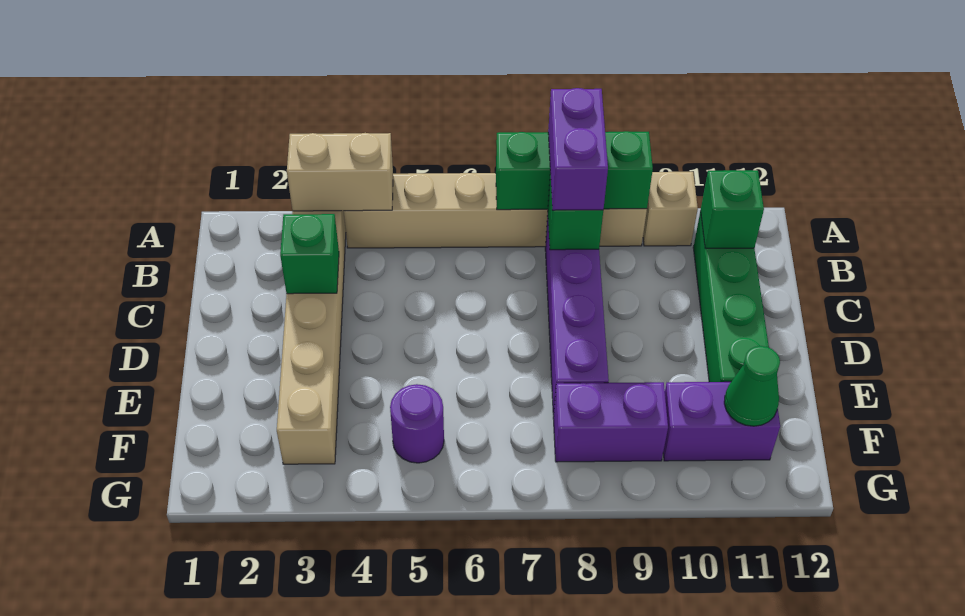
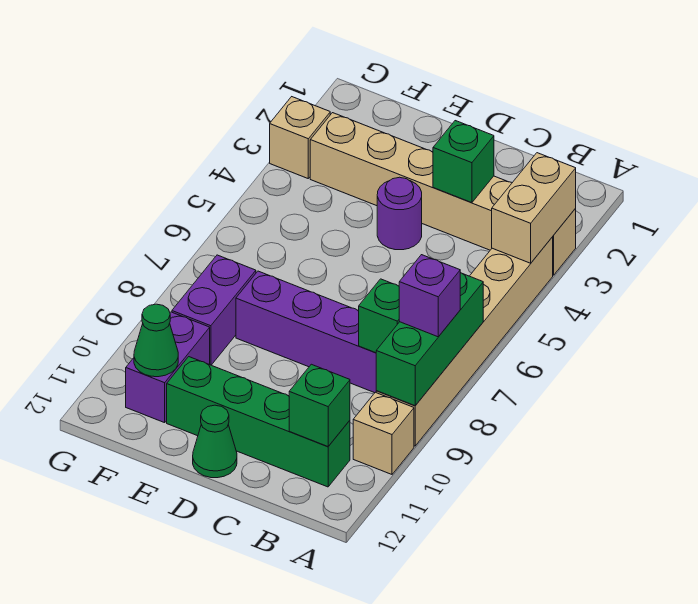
purple brick A8:B8 level 3 -> purple brick A8 level 3
none -> green cone D12 level 1
purple round brick F5 level 1 -> purple round brick D4 level 1
none -> tan brick G3 level 1

